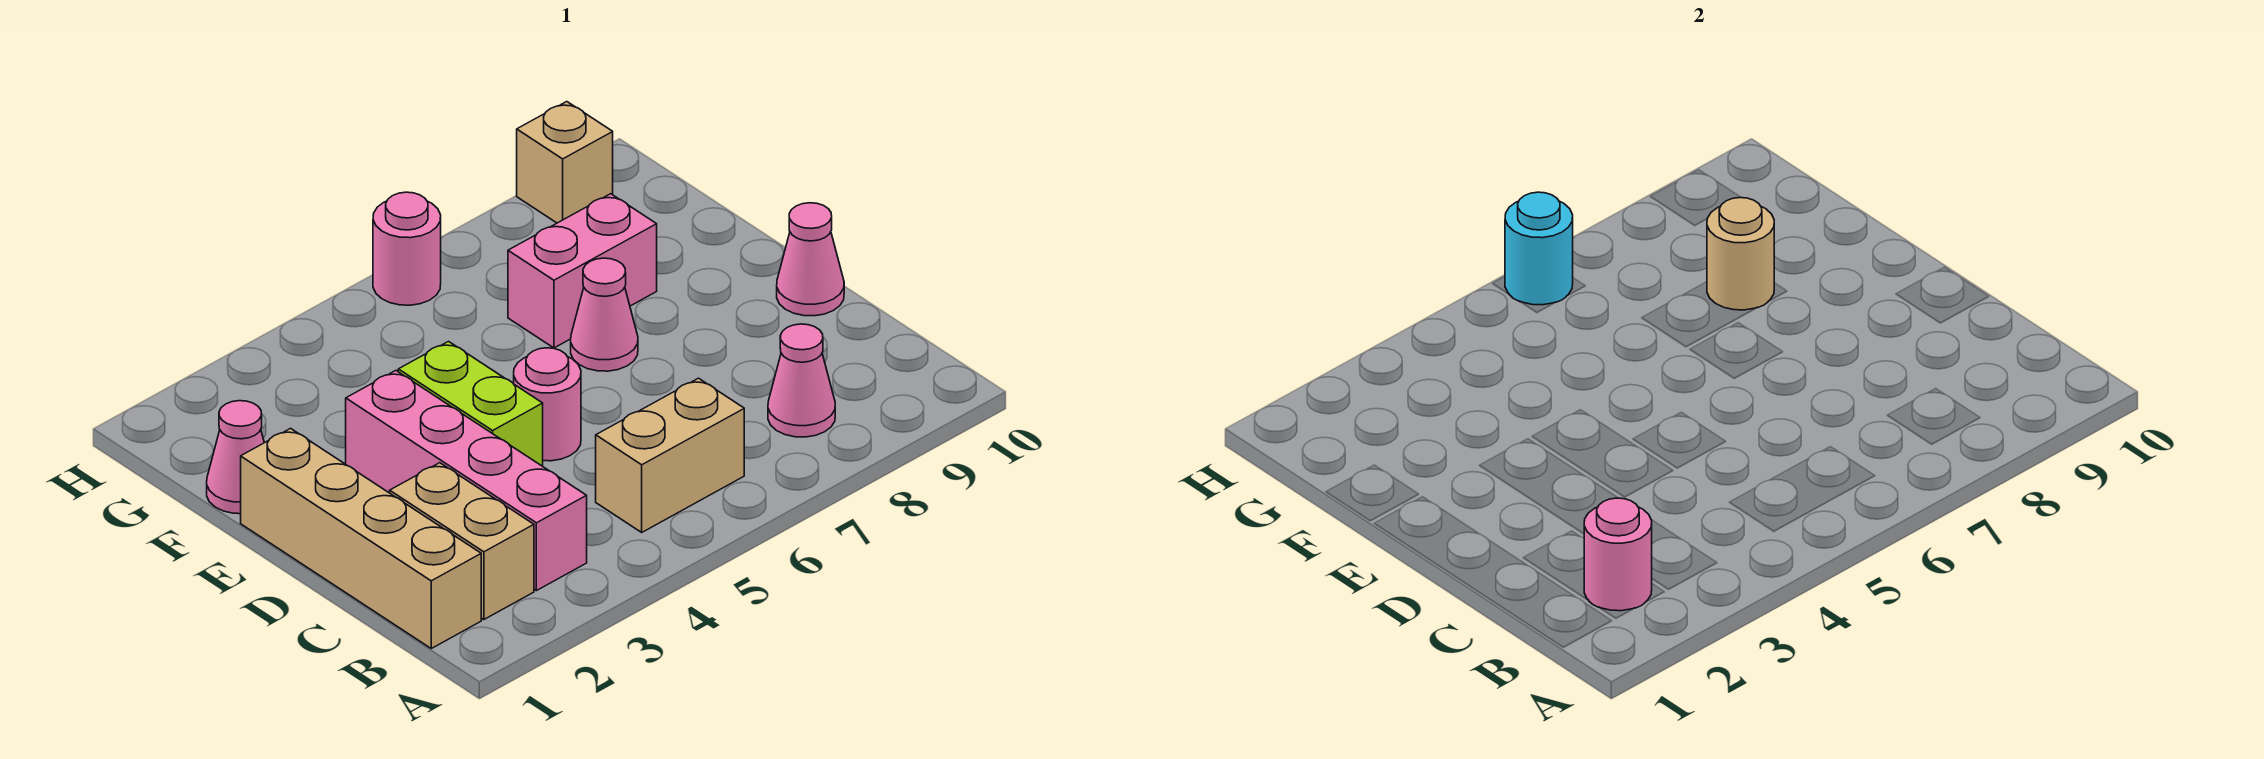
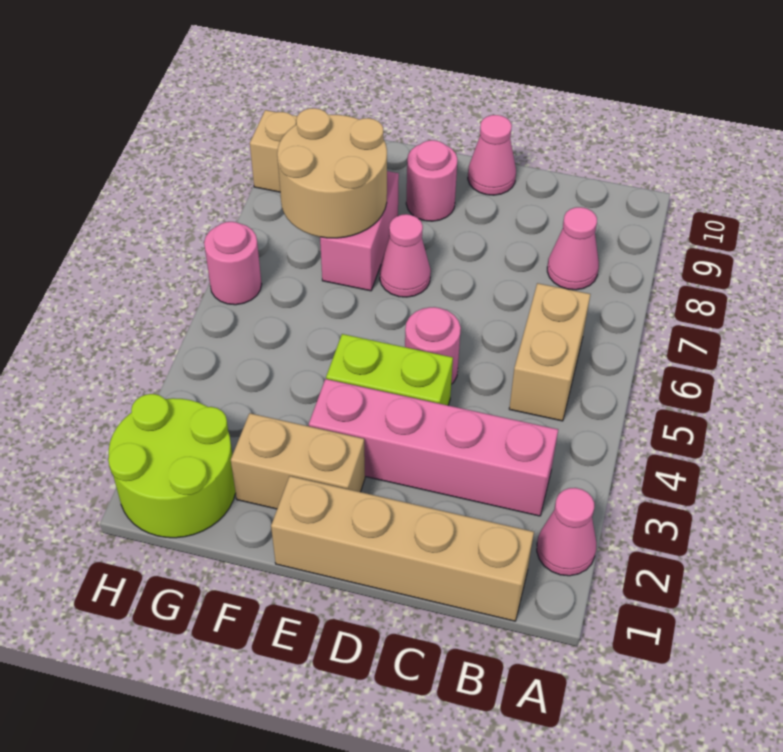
tan brick B2:C2 level 1 -> tan brick E2:F2 level 1
pink round brick B2 level 2 -> pink round brick E9 level 1
pink cone F1 level 1 -> pink cone A2 level 1
tan round brick F8 level 2 -> tan round brick F7:G8 level 2
none -> lime round brick G1:H2 level 1
cyan round brick H6 level 2 -> none

